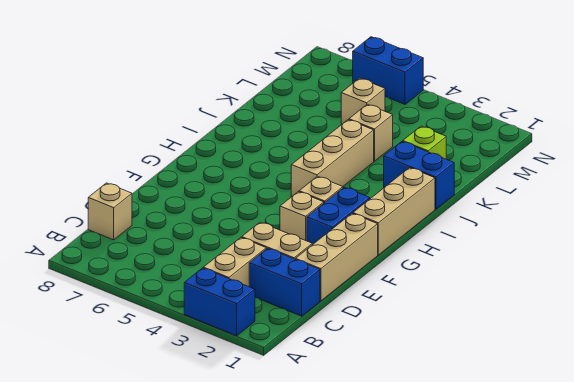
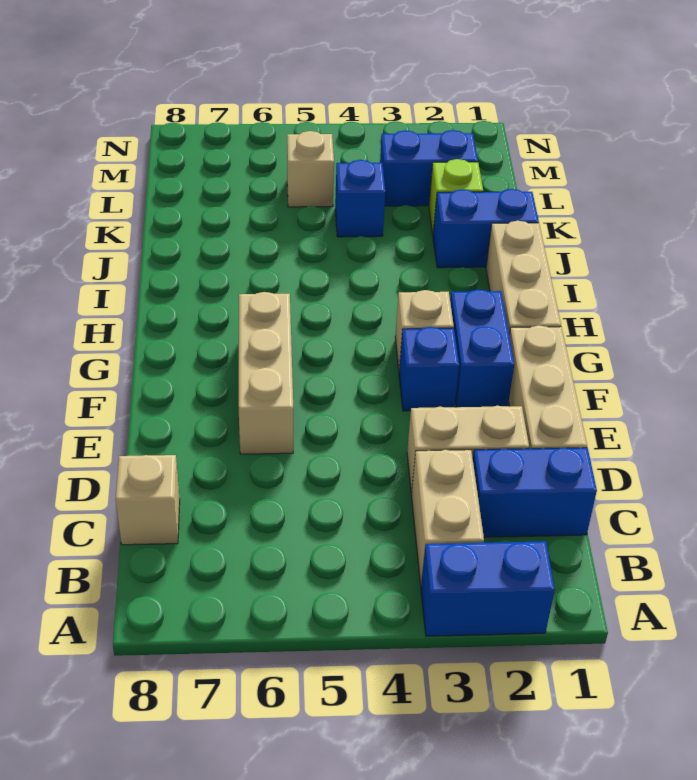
tan brick F3 level 1 -> blue brick F3 level 1
tan brick H4:J4 level 1 -> tan brick E6:G6 level 1
tan brick K4 level 1 -> blue brick K4 level 1
blue brick N5:N6 level 1 -> blue brick L2:L3 level 1

